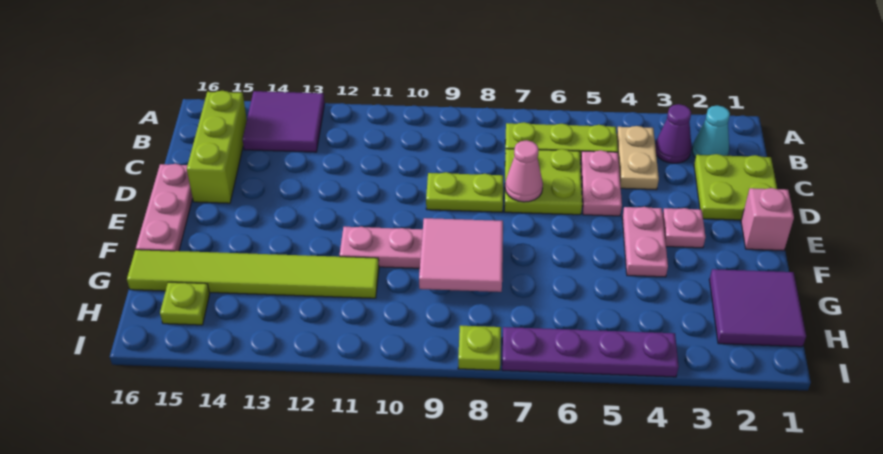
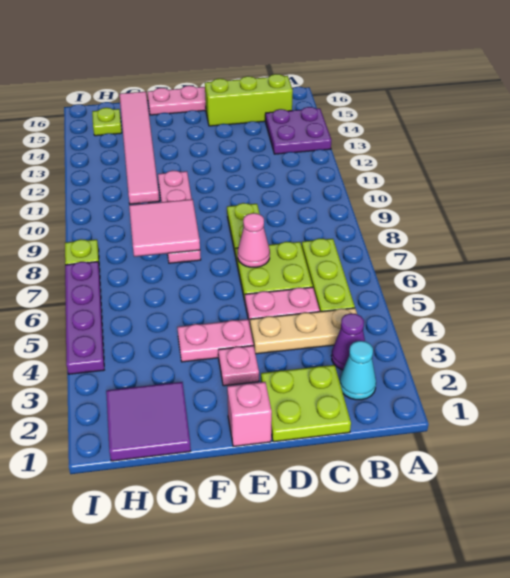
purple tile A13:B14 level 1 -> purple plate A13:B14 level 1
tan plate B4:C4 level 1 -> tan plate B4:D4 level 1
lime tile G11:G16 level 1 -> pink tile G11:G16 level 1

